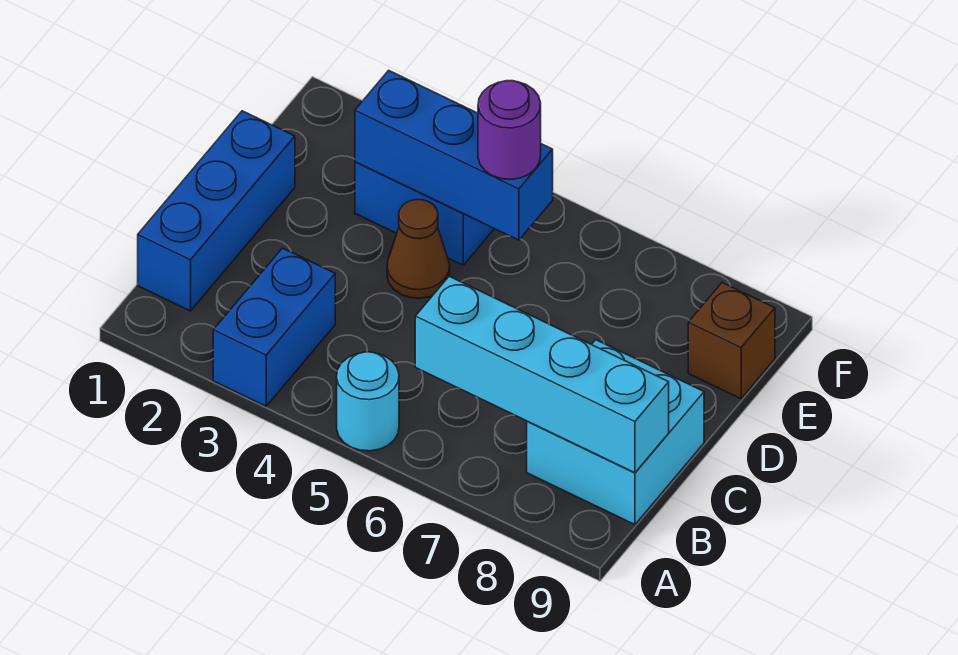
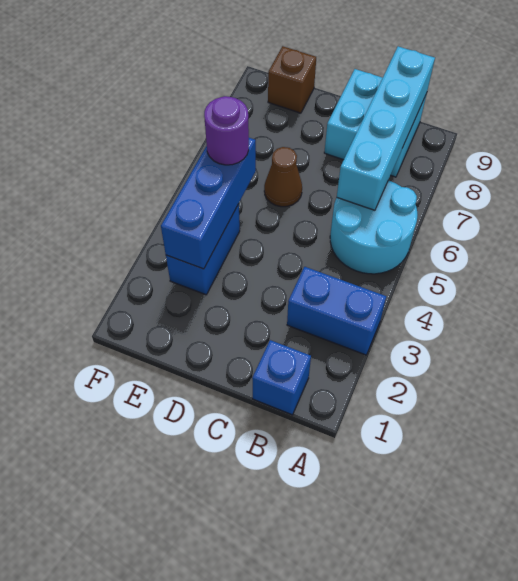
cyan round brick A5 level 1 -> cyan round brick A5:B6 level 1
blue brick B1:D1 level 1 -> blue brick B1 level 1
brown cone D4 level 1 -> brown cone D6 level 1

